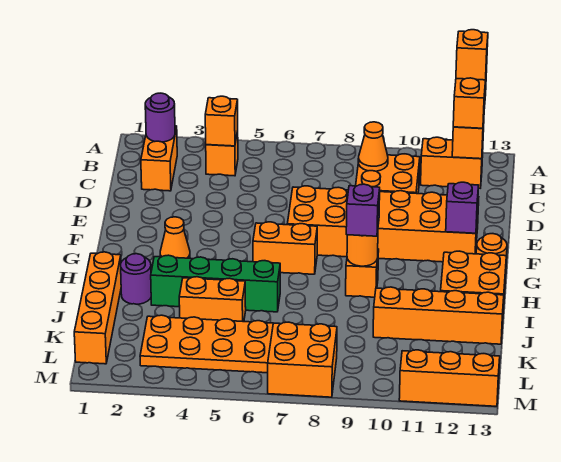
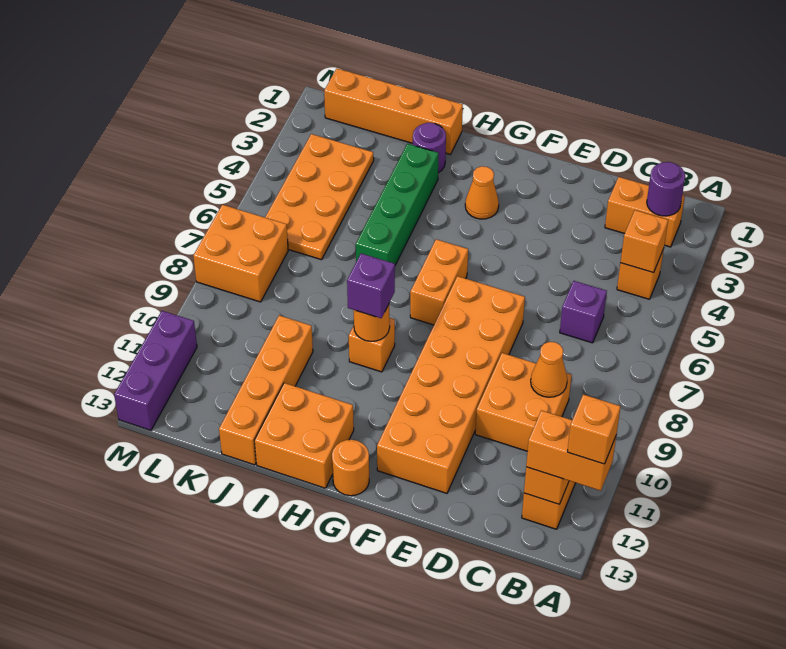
purple brick F12 level 2 -> purple brick C6 level 1
orange brick J4:J5 level 1 -> none
orange brick M11:M13 level 1 -> purple brick M11:M13 level 1

